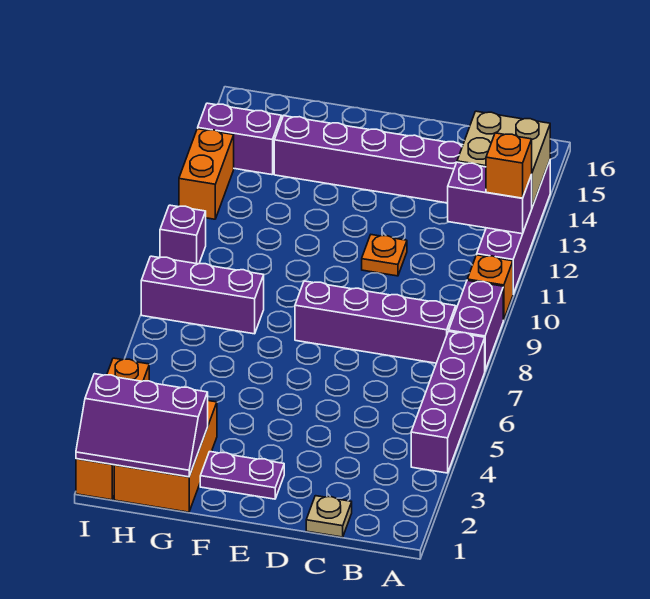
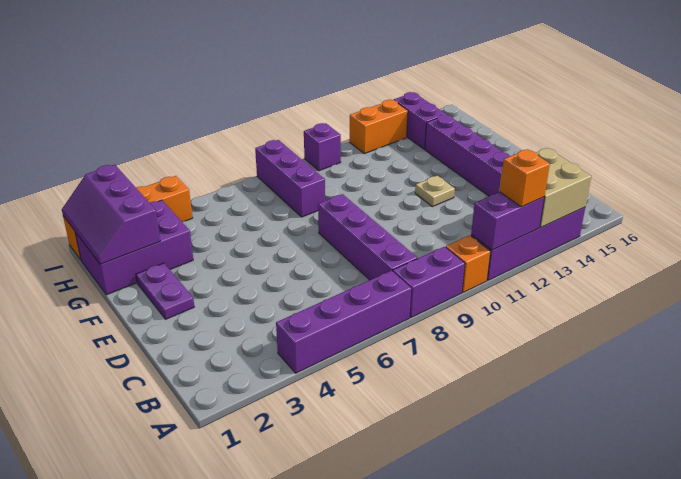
purple brick A12:B12 level 2 -> purple brick A11:A12 level 2
tan plate C1 level 1 -> tan plate E12 level 1
orange plate D11 level 1 -> none
orange brick G1:H3 level 1 -> purple brick G1:H3 level 1

